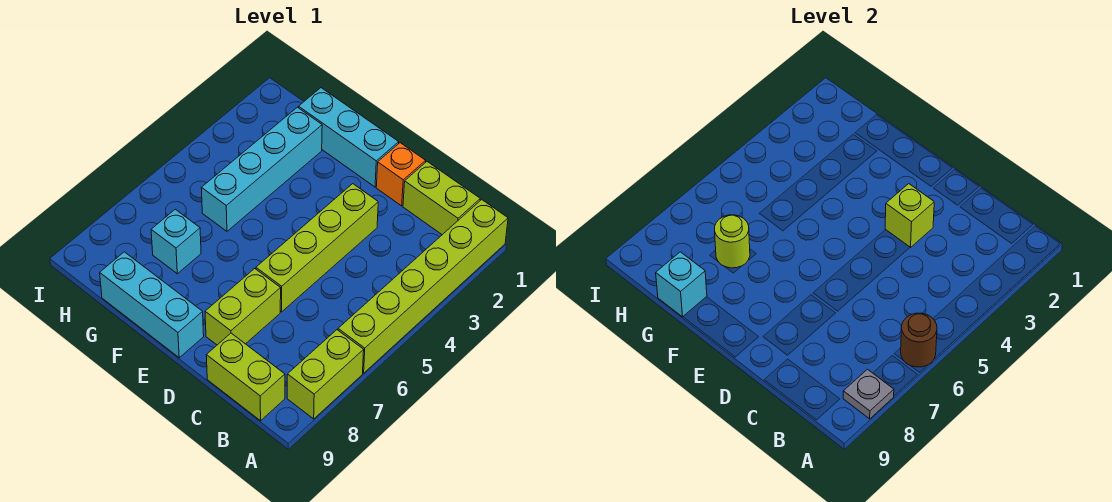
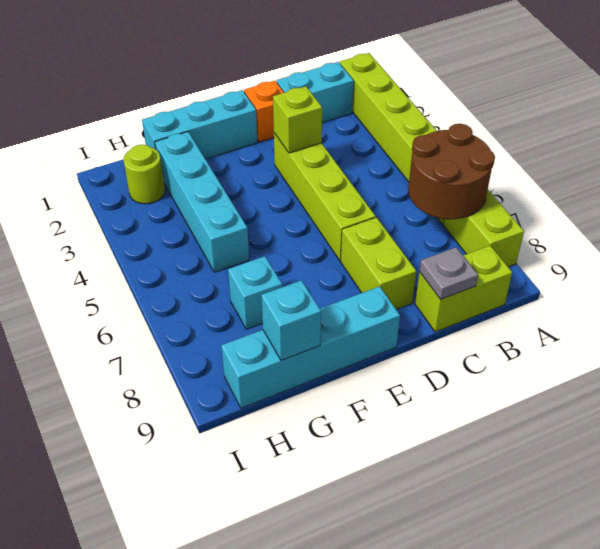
brown round brick A6 level 2 -> brown round brick A6:B7 level 2
grey plate A8 level 2 -> grey plate C9 level 2
lime brick B1:C1 level 1 -> cyan brick B1:C1 level 1
cyan brick E9:G9 level 1 -> cyan brick E9:H9 level 1
lime round brick G7 level 2 -> lime round brick H2 level 1

